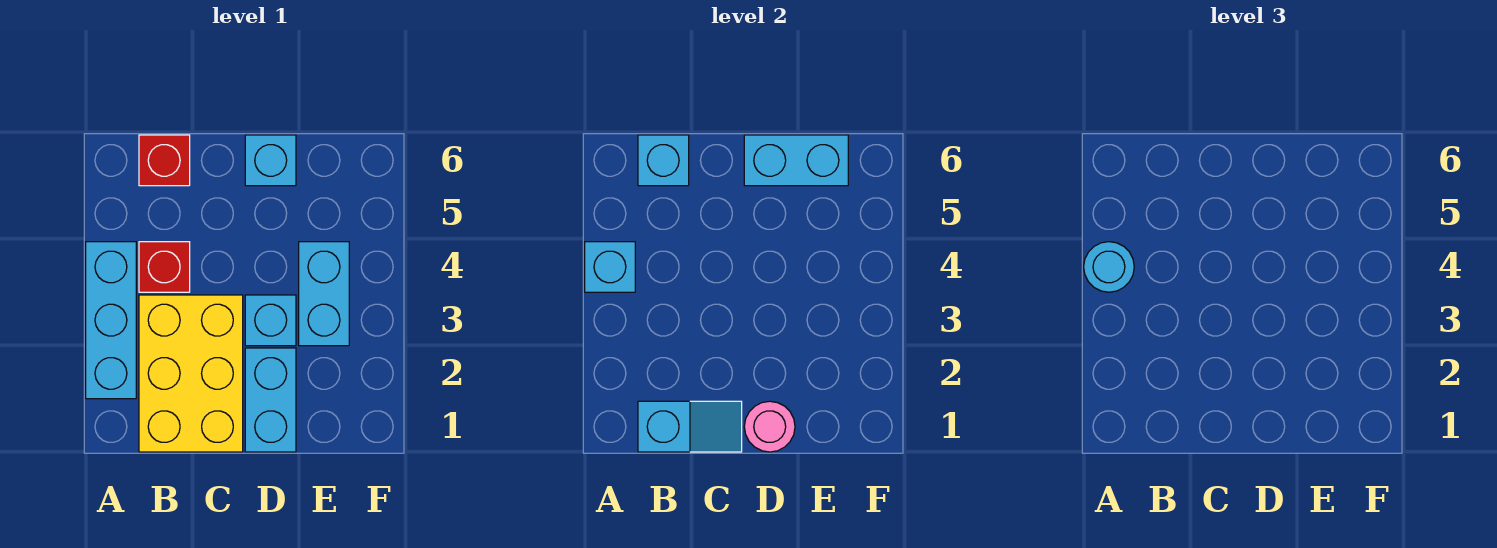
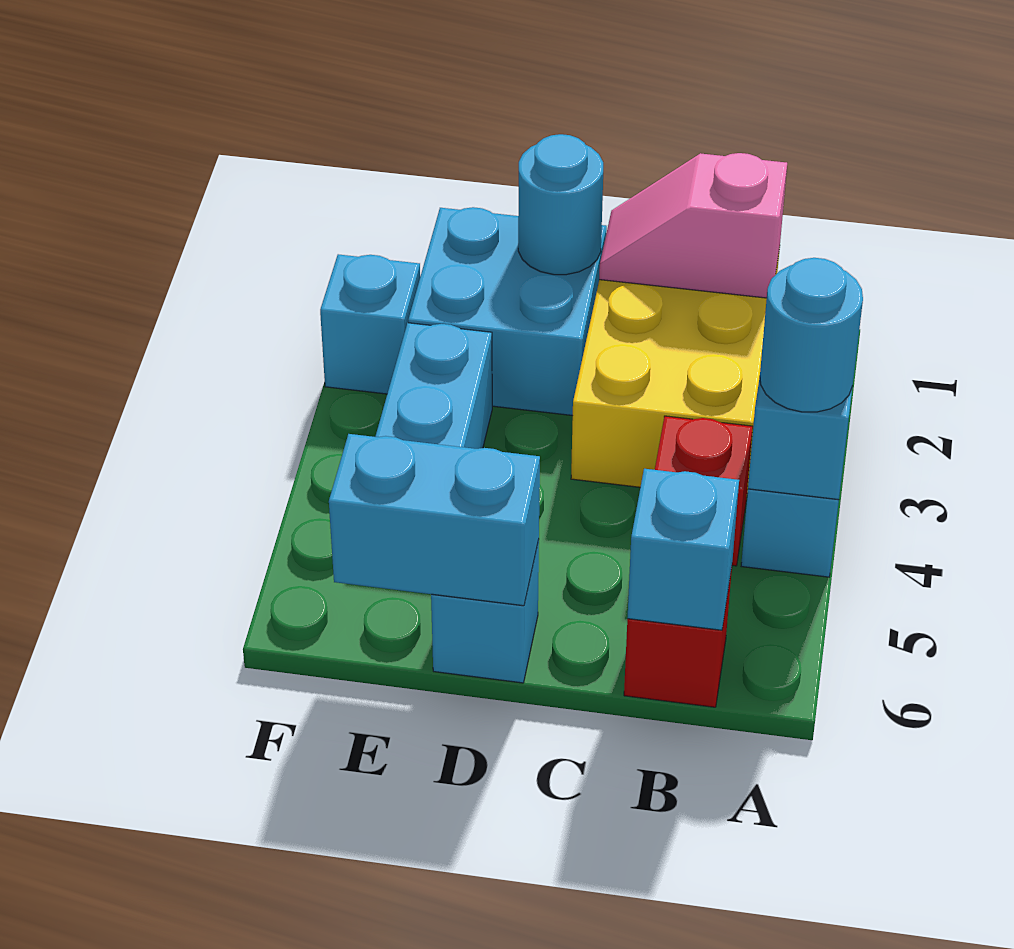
cyan slope B1:C1 level 2 top B -> pink slope B1:C1 level 2 top B
cyan brick D1:D2 level 1 -> cyan brick D1:E2 level 1
pink round brick D1 level 2 -> cyan round brick D1 level 2
cyan brick D3 level 1 -> cyan brick F2 level 1

